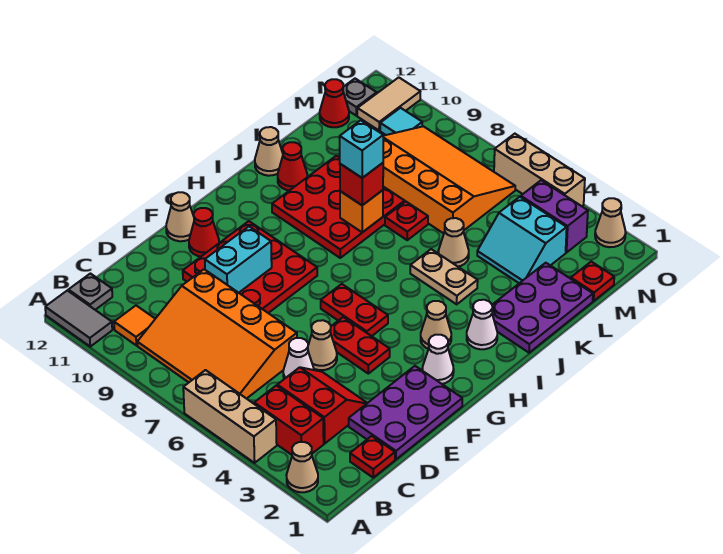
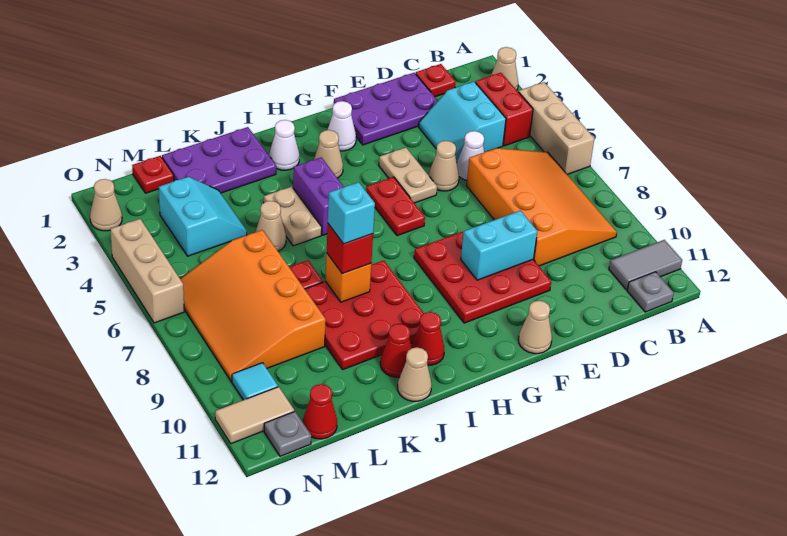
grey tile A11:A12 level 1 -> grey tile A11:B11 level 1
orange tile B10 level 1 -> none
red slope C3:D4 level 1 top C -> cyan slope C3:D4 level 1 top C
red plate F4:F5 level 1 -> tan plate F4:F5 level 1
red cone F11 level 1 -> red cone I11 level 1
purple brick N3:N4 level 1 -> purple brick I4:I5 level 1

